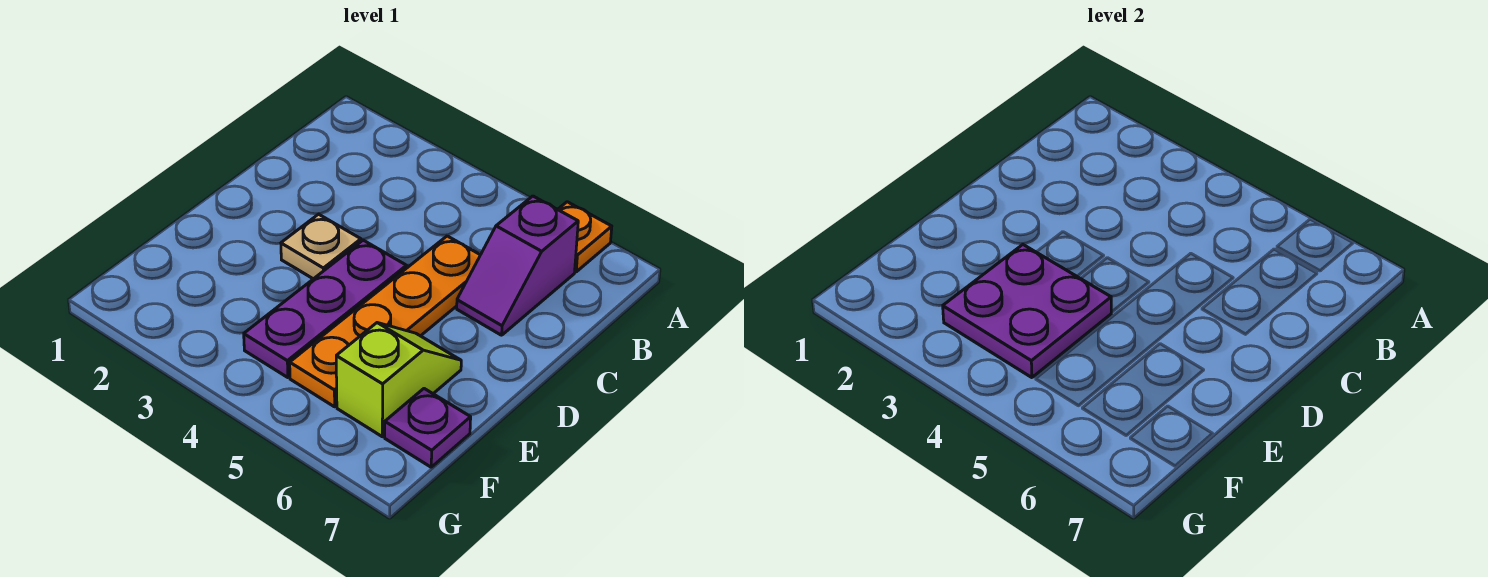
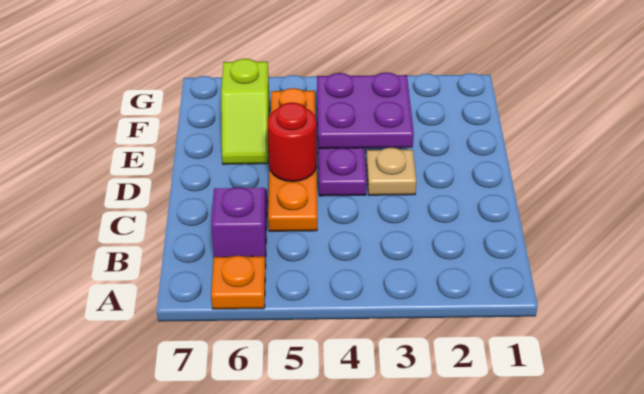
none -> red round brick D5 level 2
purple plate F7 level 1 -> none

